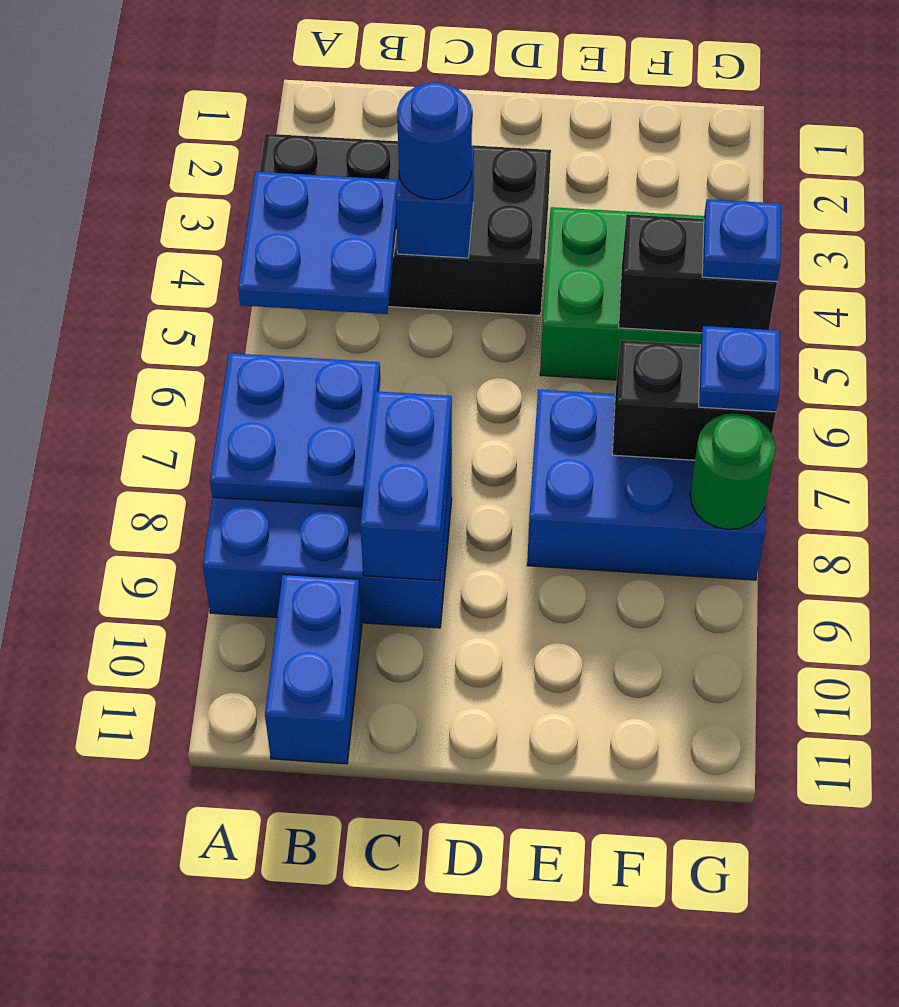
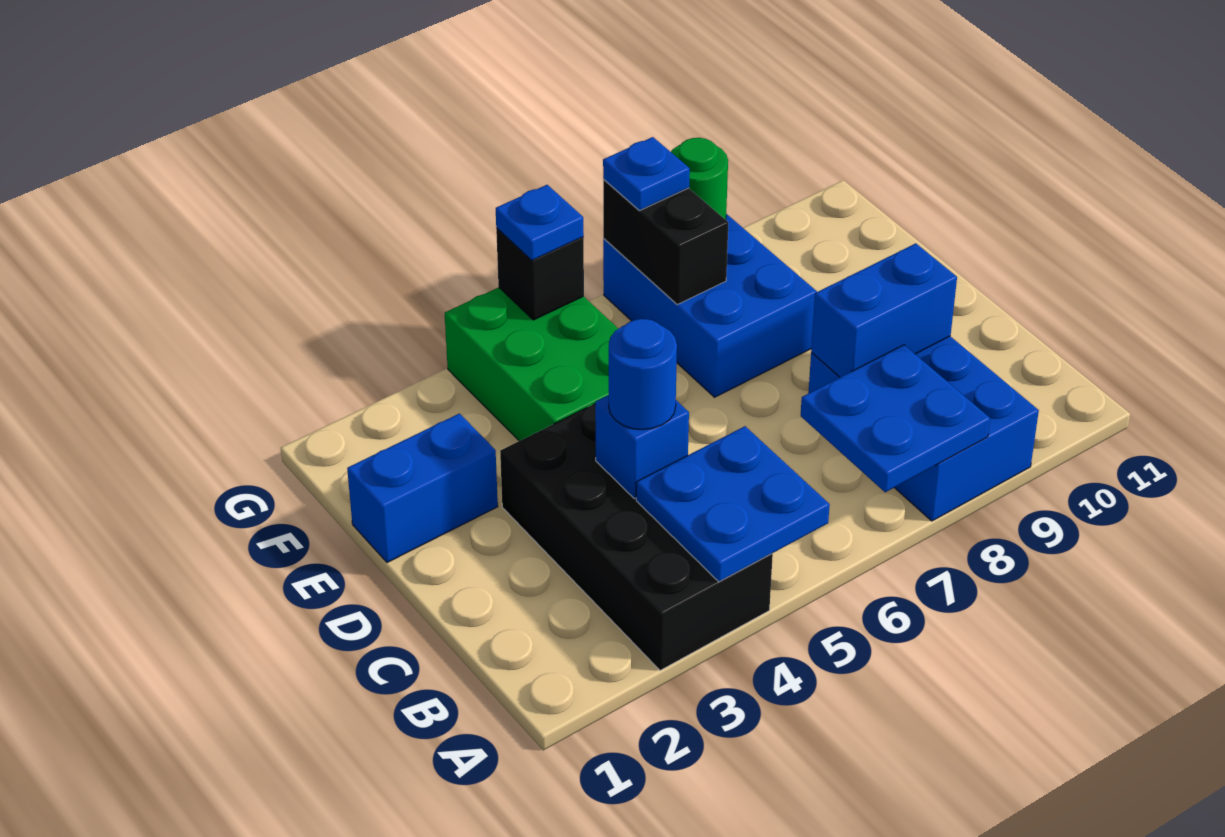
blue brick B10:B11 level 1 -> blue brick E1:E2 level 1
black brick F5:G5 level 2 -> black brick G5 level 2

